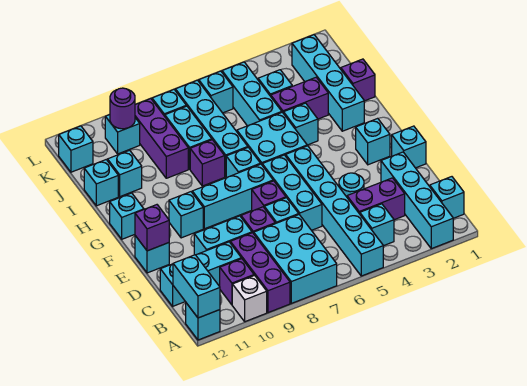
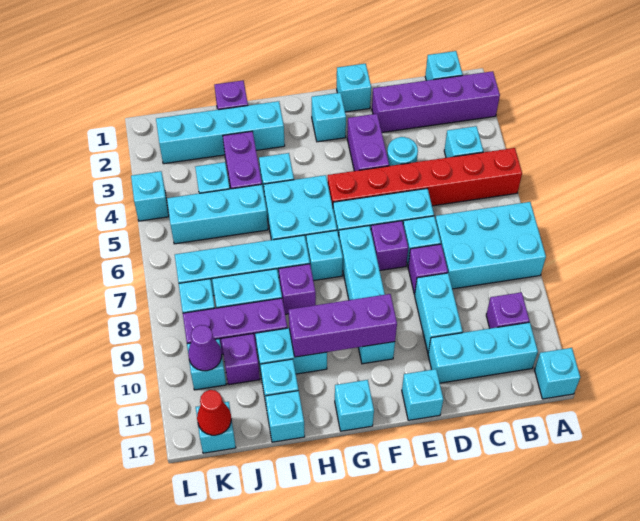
cyan brick A2:D2 level 1 -> purple brick A2:D2 level 1
cyan brick A5:F5 level 1 -> red brick A5:F5 level 1
purple brick A9:C9 level 1 -> purple brick F10:H10 level 2
white brick A10 level 1 -> none
cyan brick A12:B12 level 2 -> cyan brick H10:I10 level 1
purple brick C3:C4 level 1 -> purple brick E3:E4 level 1
cyan brick C10:C12 level 1 -> cyan brick B11:D11 level 1
purple brick E12 level 2 -> purple brick J10 level 1
cyan brick K6 level 1 -> cyan brick L4 level 1
purple round brick K10 level 2 -> purple cone K10 level 2
none -> red cone K12 level 2

